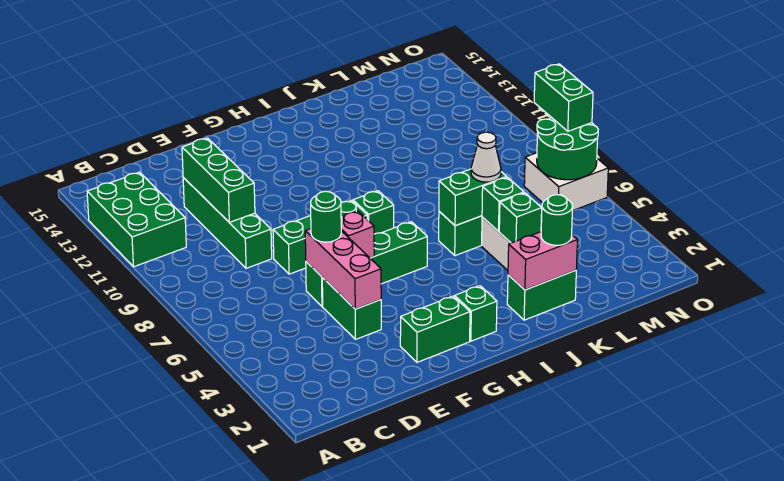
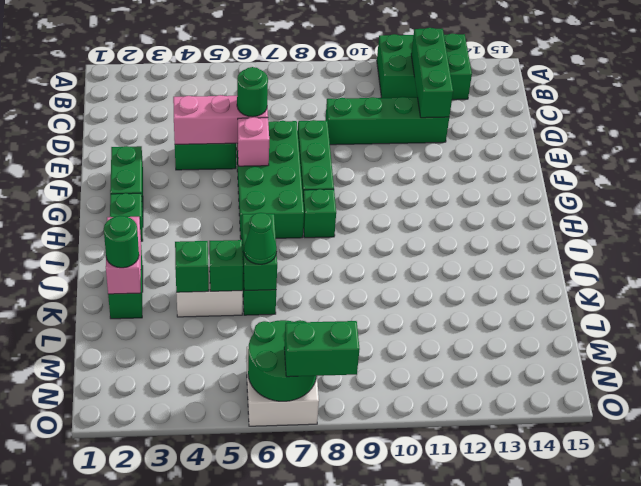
green brick D10:D12 level 2 -> green brick B12:D12 level 2
green brick E6:H6 level 1 -> green brick E6:H7 level 1
white cone K6 level 3 -> green cone K6 level 3

